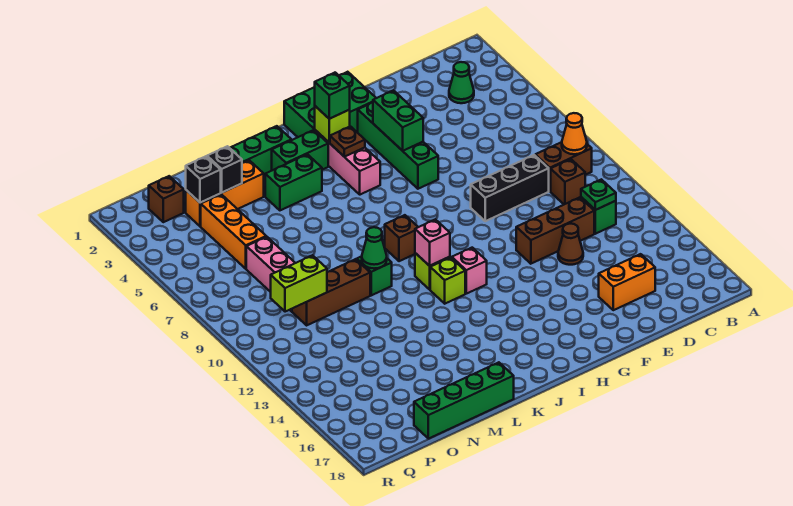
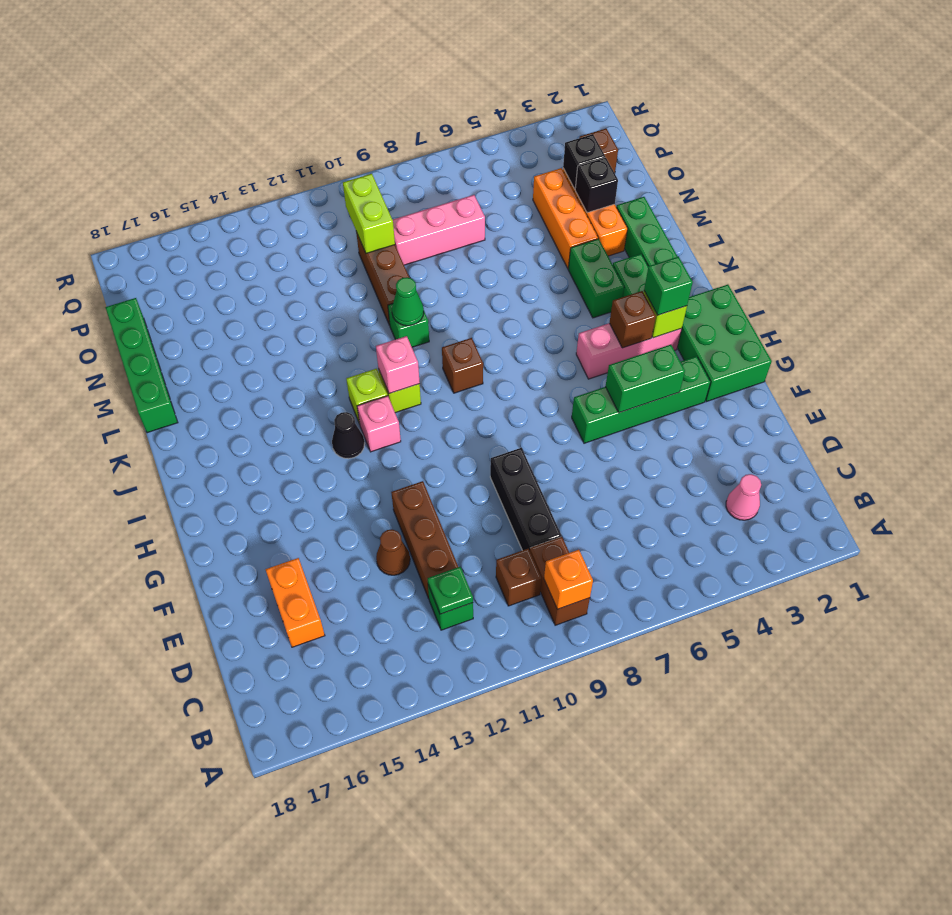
orange cone B9 level 2 -> orange brick B9 level 2
green cone C3 level 1 -> pink cone C3 level 1
brown plate I4 level 2 -> brown brick I4 level 2
none -> black cone I13 level 1
orange brick O4:O6 level 1 -> orange brick M4:O4 level 1

